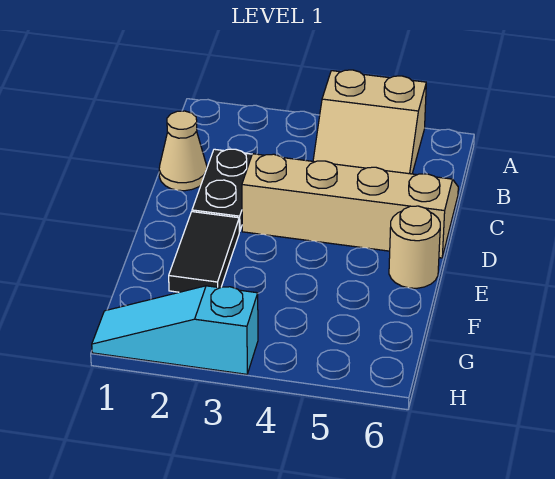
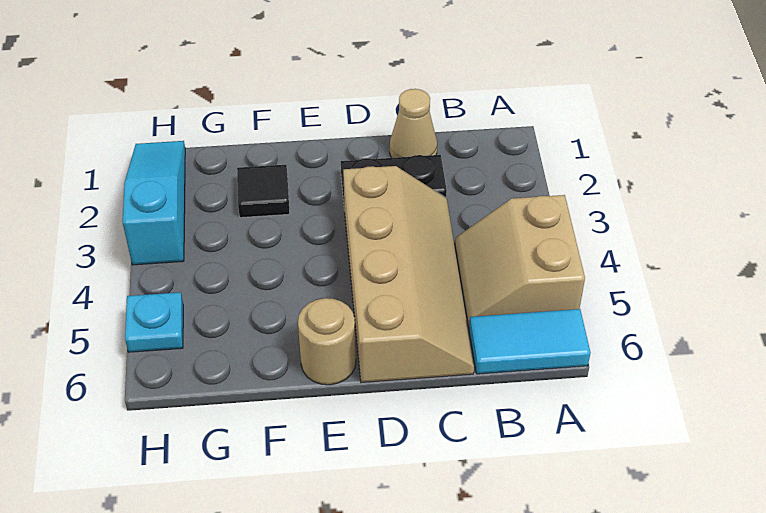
none -> cyan tile A6:B6 level 1
black tile E2:F2 level 1 -> black tile F2 level 1
none -> cyan plate H5 level 1

